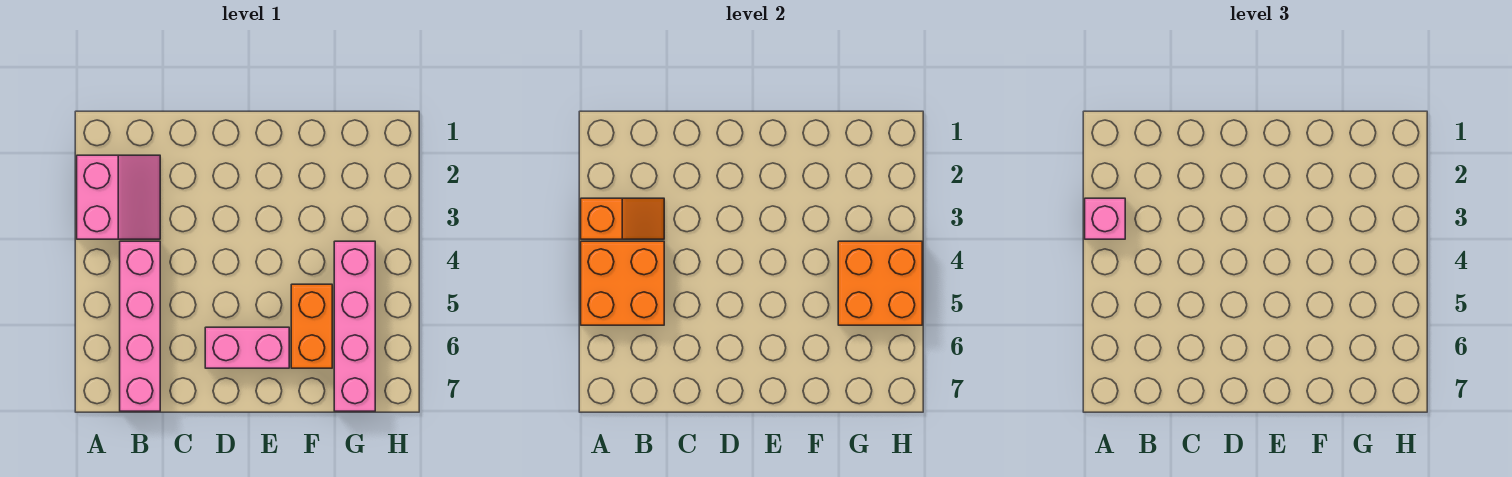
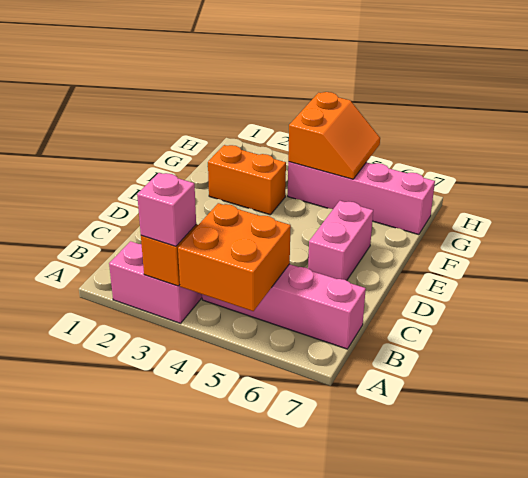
orange brick F5:F6 level 1 -> orange brick F2:F3 level 1
orange brick G4:H5 level 2 -> orange slope G4:H5 level 2 top 4

